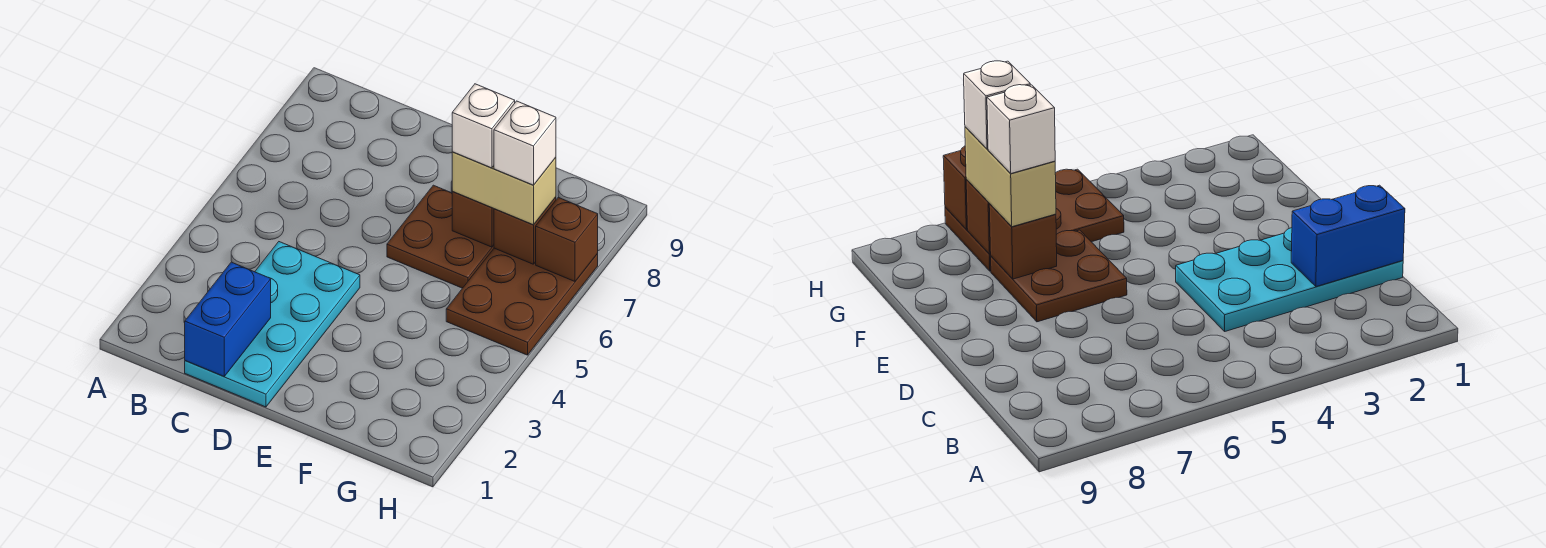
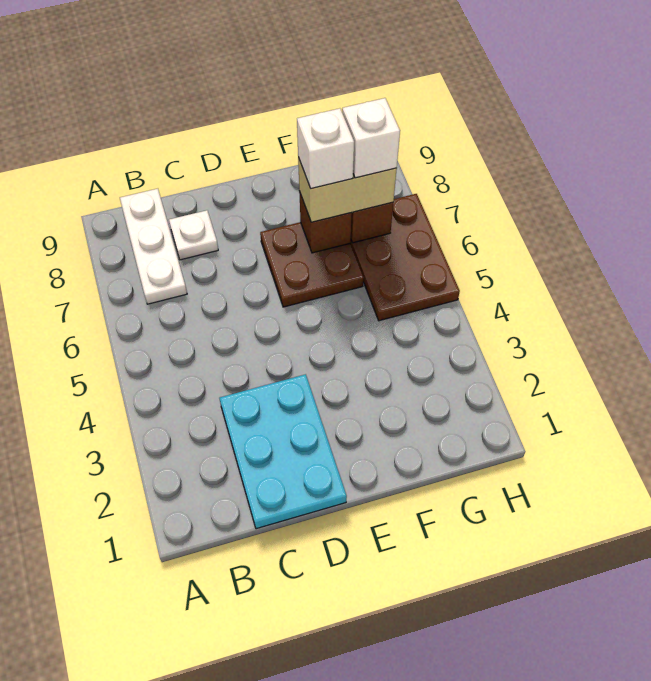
none -> white plate B7:B9 level 1
cyan plate C1:D4 level 1 -> cyan plate C1:D3 level 1
blue brick C1:C2 level 2 -> none
none -> white plate C8 level 1
brown brick H7 level 2 -> none

